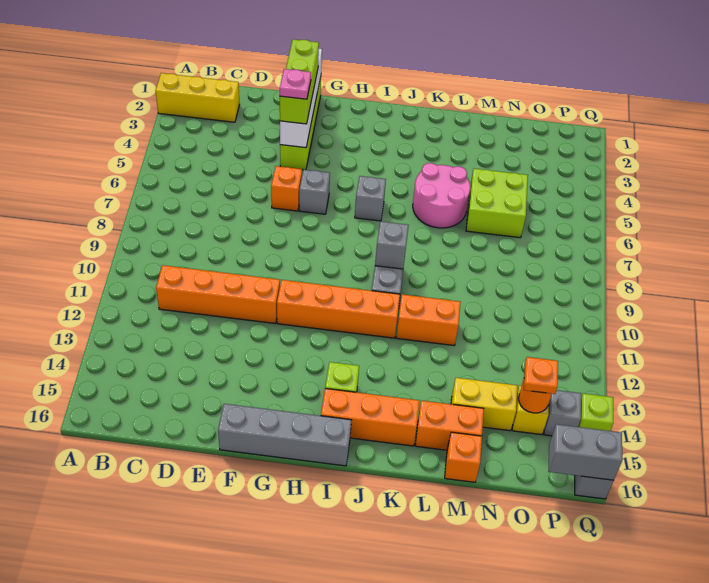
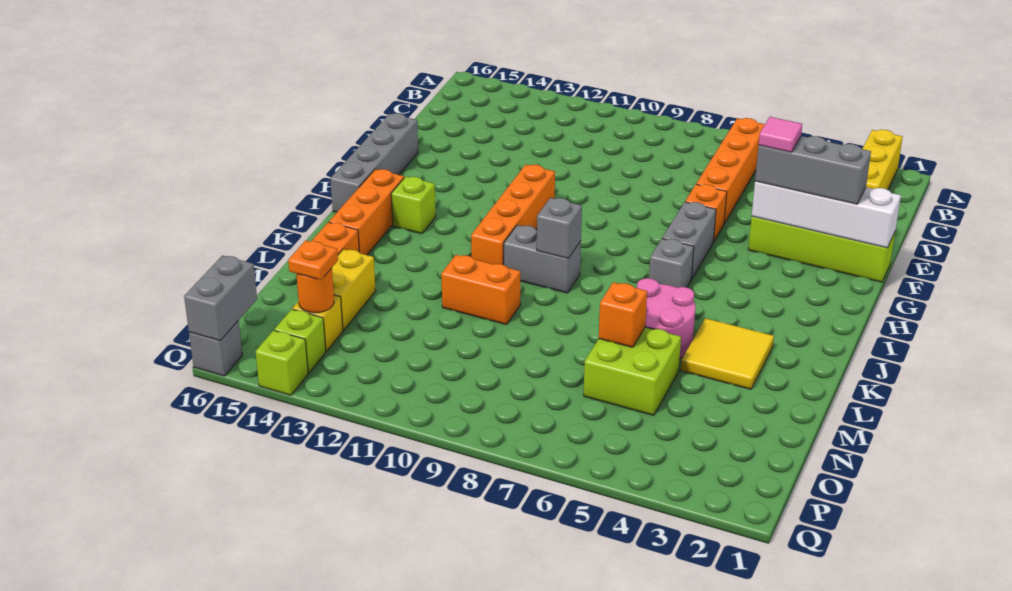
orange brick C11:F11 level 1 -> orange brick B6:E6 level 1
lime brick F2:F4 level 3 -> grey brick F2:F4 level 3
pink plate F4 level 4 -> pink tile F4 level 4
grey brick G6 level 1 -> grey brick G6:H6 level 1
none -> yellow tile K3:L4 level 1
orange brick K11:L11 level 1 -> orange brick L10:L11 level 1
orange brick M16 level 1 -> orange brick M6 level 2
grey brick P14 level 1 -> lime brick P14 level 1

